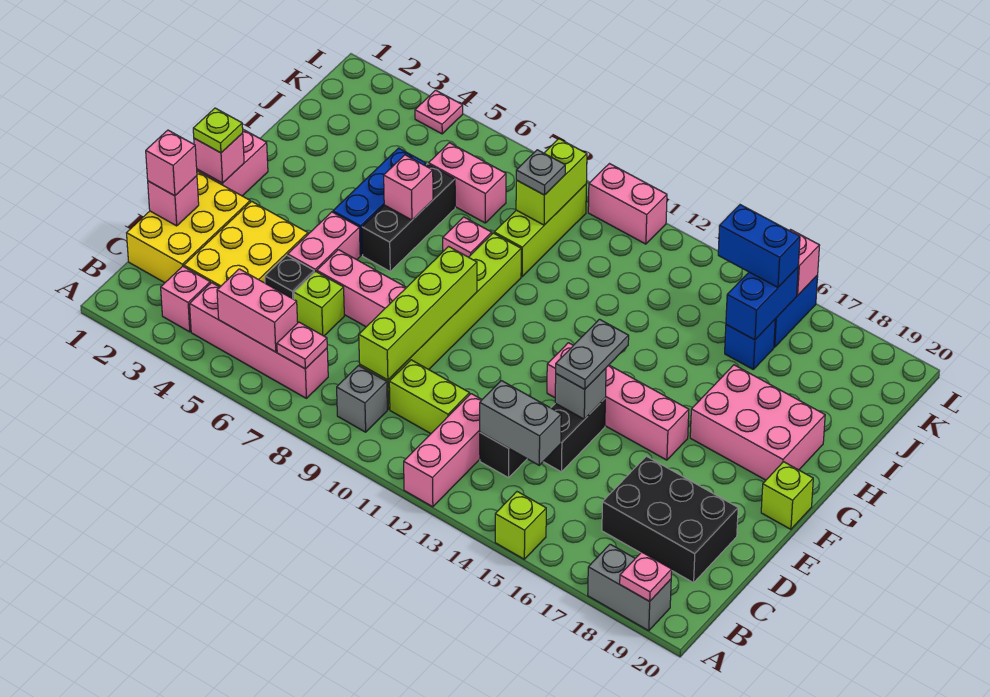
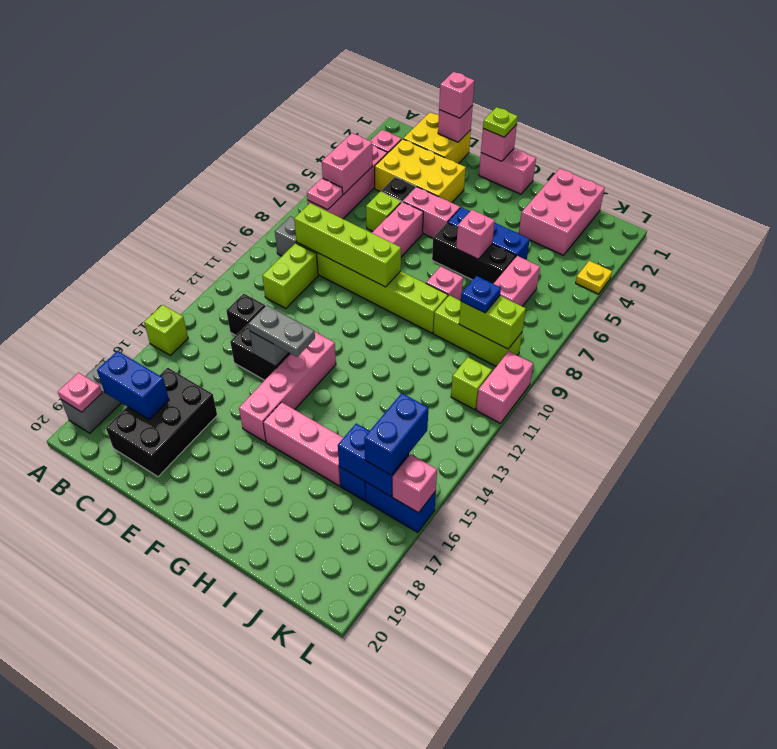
pink brick A12:C12 level 1 -> pink brick G16:I16 level 1
none -> blue brick B18:C18 level 2
yellow brick C1:E2 level 1 -> yellow brick C1:D2 level 1
grey brick C13:C14 level 2 -> none
lime brick F20 level 1 -> lime brick K11 level 1
pink brick G17:H19 level 1 -> pink brick I1:J3 level 1
grey plate J9 level 3 -> blue plate J9 level 3
pink plate L4 level 1 -> yellow plate L4 level 1

